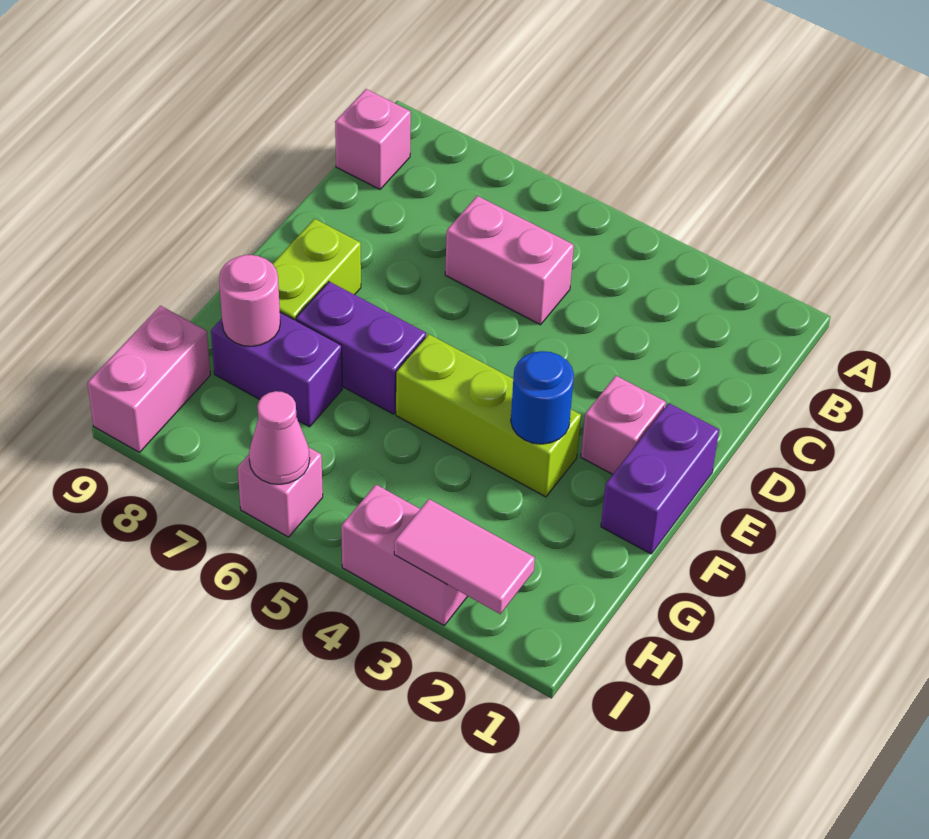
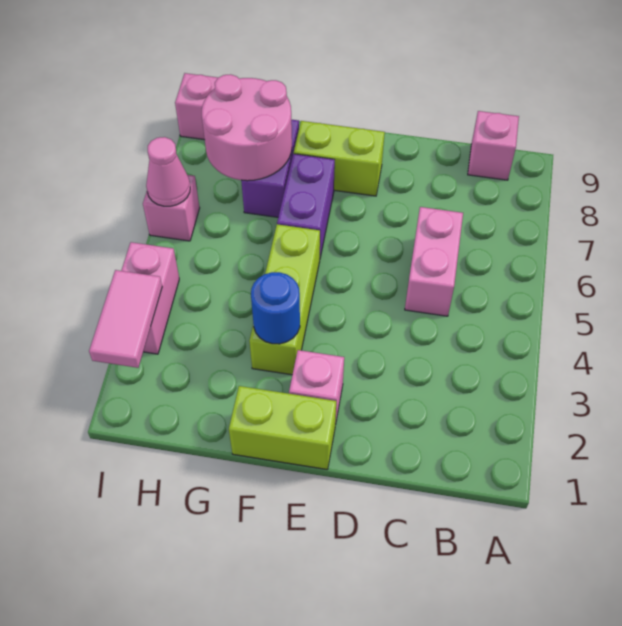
purple brick E1:F1 level 1 -> lime brick E1:F1 level 1
pink round brick G8 level 2 -> pink round brick G7:H8 level 2

